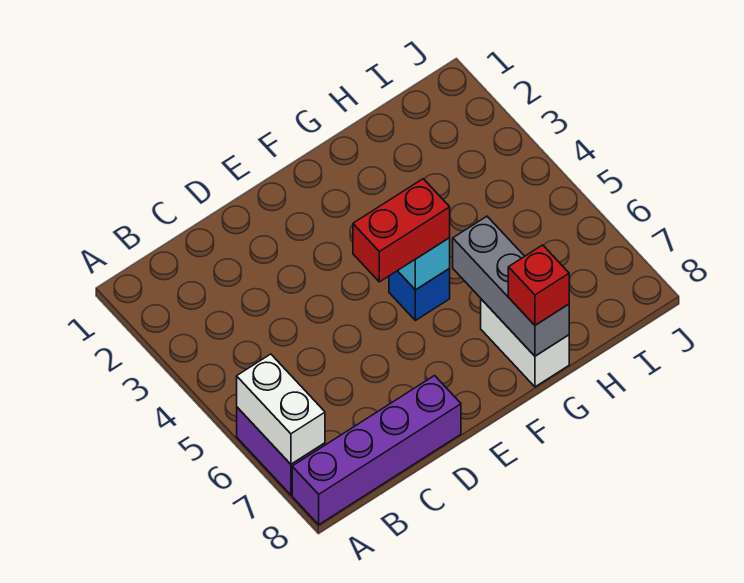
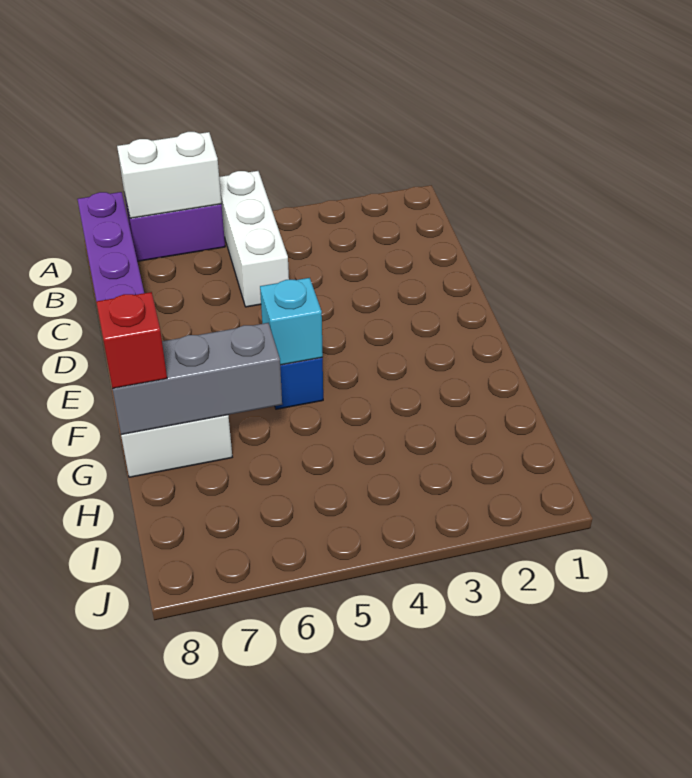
none -> white brick A5:C5 level 1
red brick E5:F5 level 3 -> none

